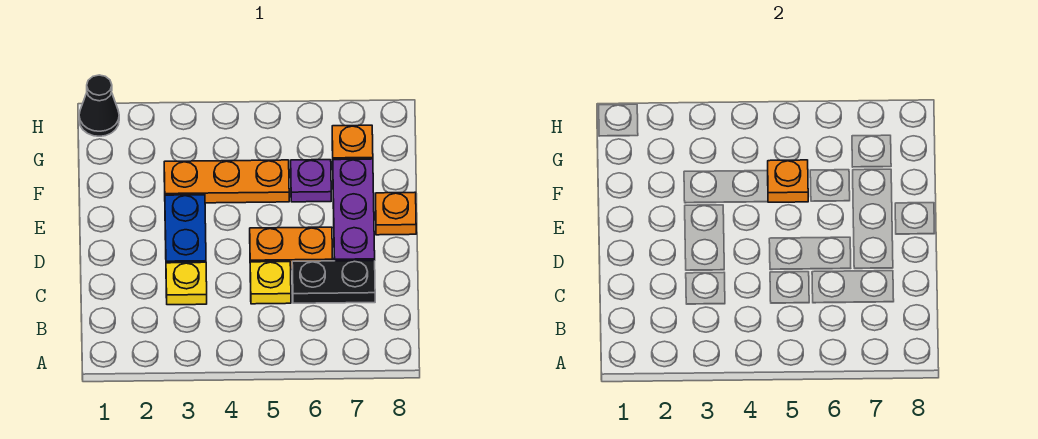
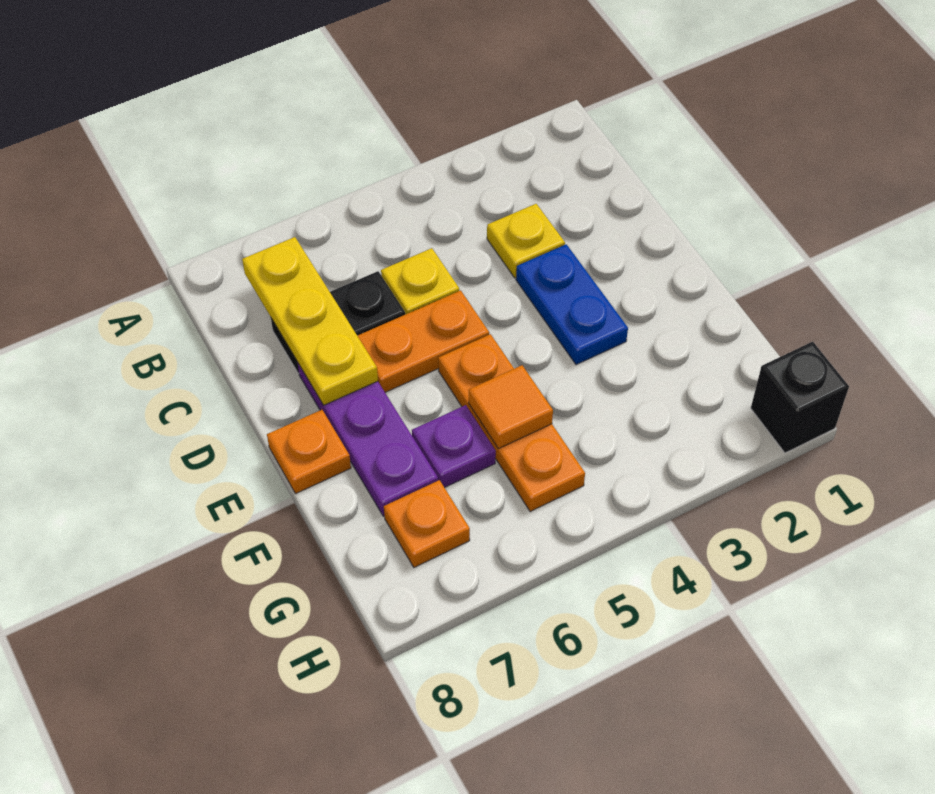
none -> yellow plate B7:D7 level 2
orange plate F3:F5 level 1 -> orange plate E5:G5 level 1
orange plate F5 level 2 -> orange tile F5 level 2
black cone H1 level 1 -> black brick H1 level 1

